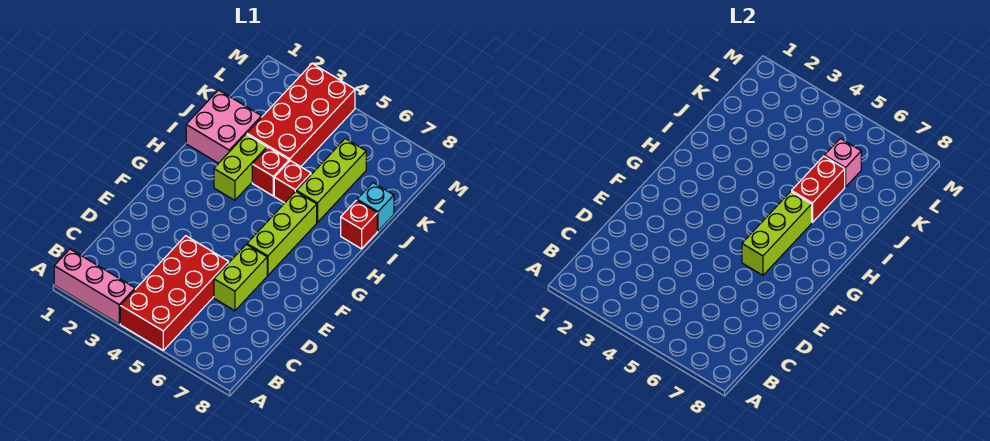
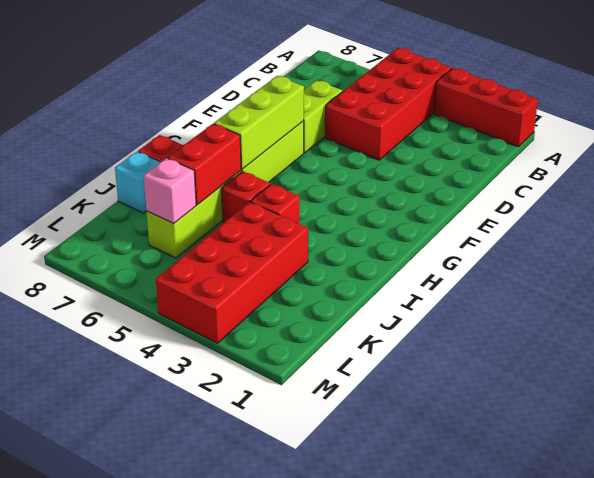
pink brick A1:A3 level 1 -> red brick A1:A3 level 1
lime brick H3:I3 level 1 -> none
pink brick I1:J2 level 1 -> none

